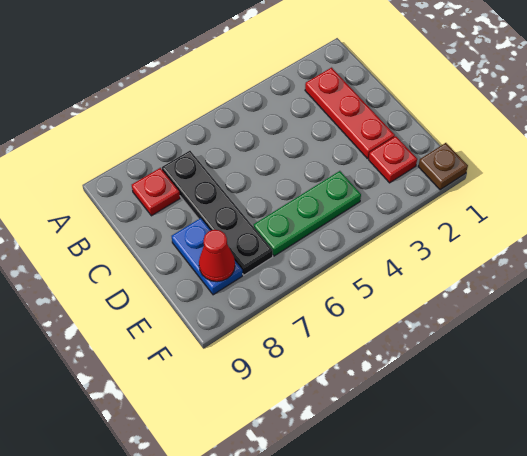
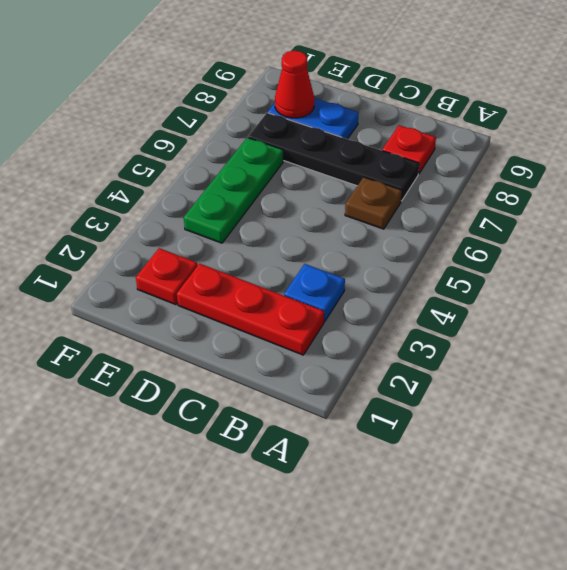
none -> blue plate B3 level 1
brown plate F1 level 1 -> brown plate B6 level 1

